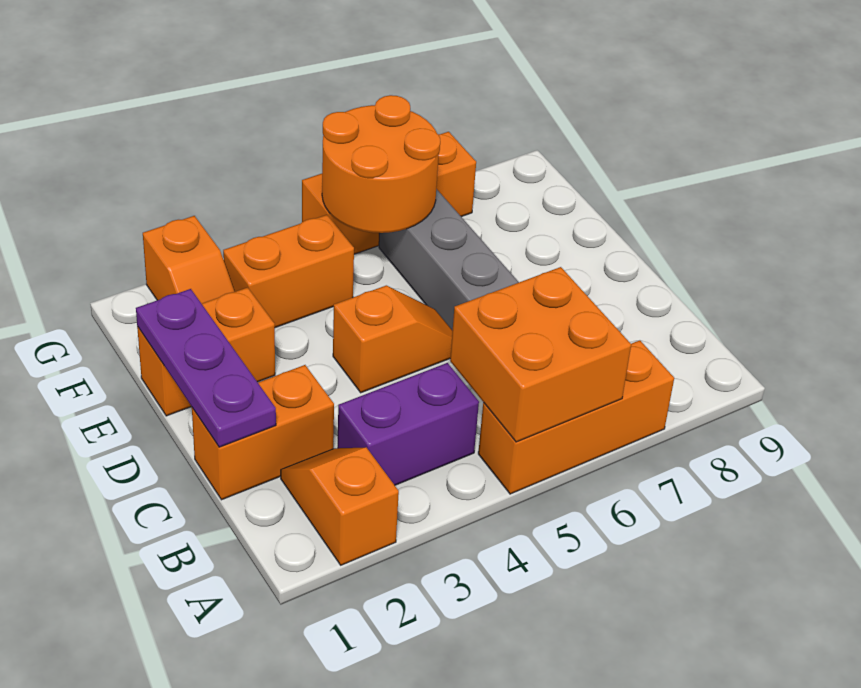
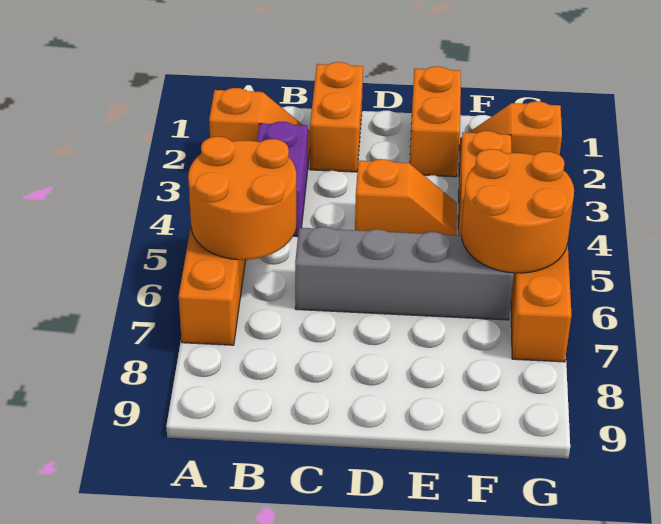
orange brick A5:B6 level 2 -> orange round brick A5:B6 level 2
purple plate C1:E1 level 2 -> none
orange slope D4:D5 level 1 top 4 -> orange slope D4:E4 level 1 top D

